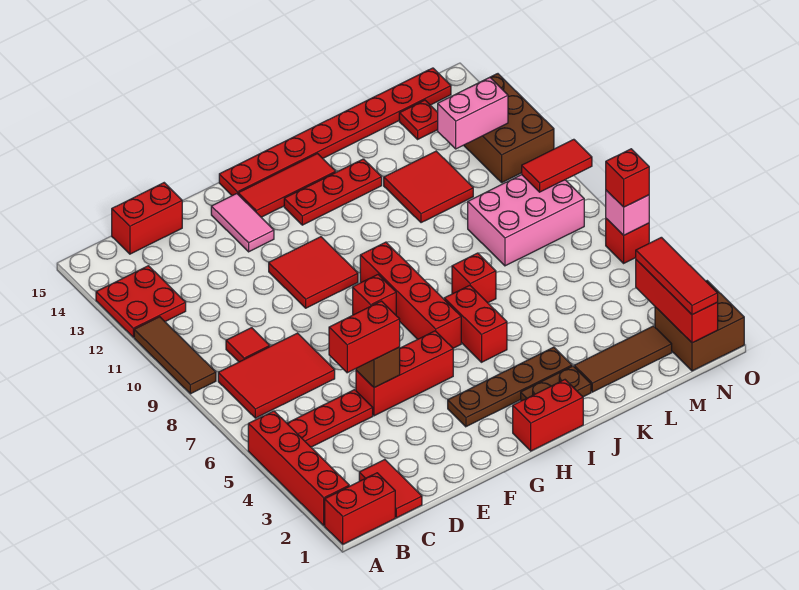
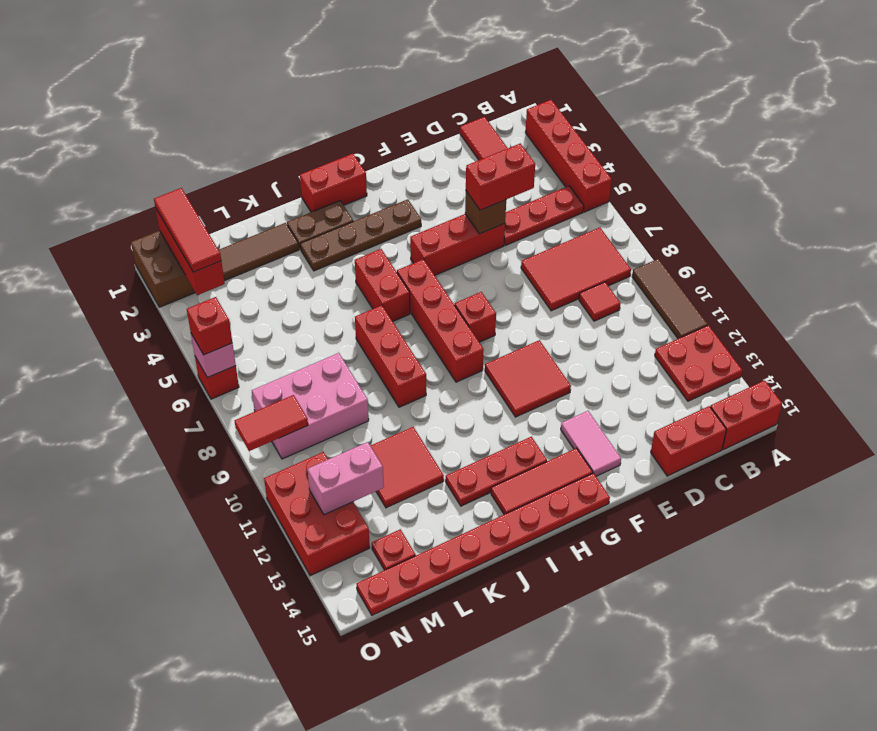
red brick A1:B1 level 1 -> red brick A15:B15 level 1
red brick J7 level 1 -> red brick J7:J9 level 1
brown brick N11:O13 level 1 -> red brick N11:O13 level 1

